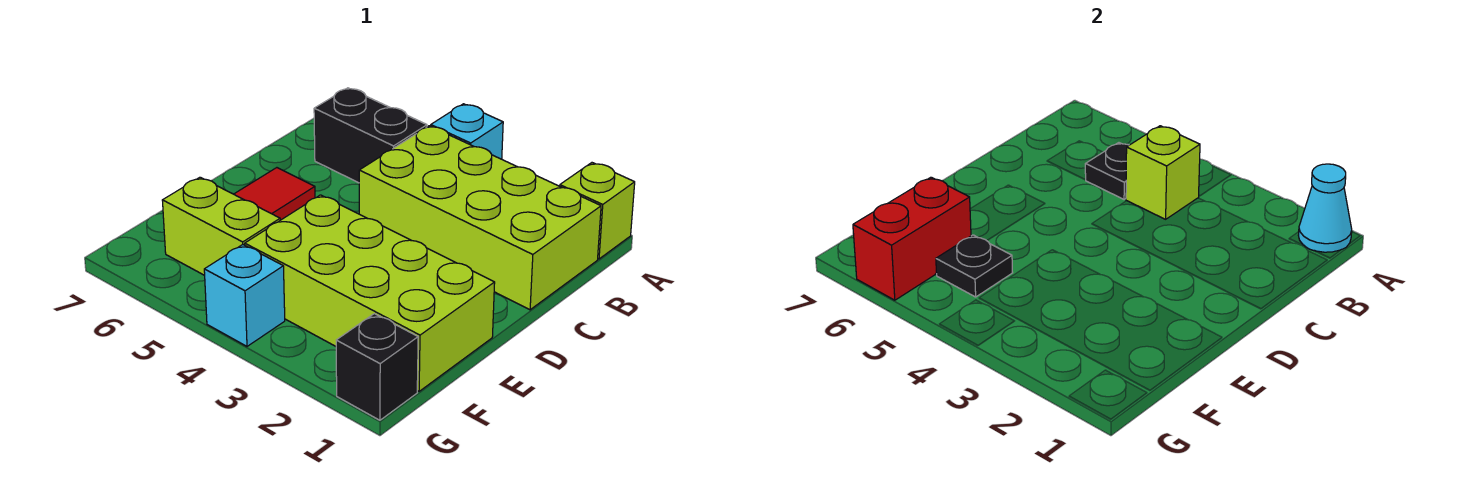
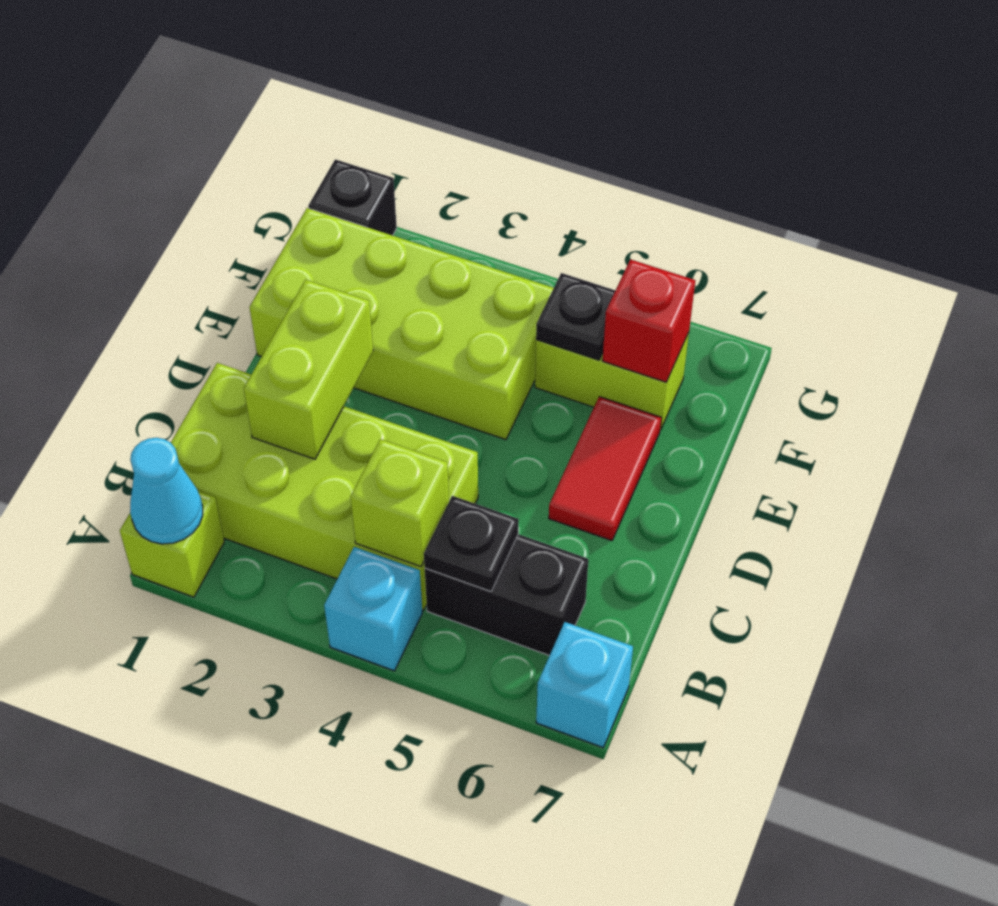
none -> lime brick C2:D2 level 2
red brick F6:G6 level 2 -> red brick F6 level 2
cyan brick G4 level 1 -> cyan brick A7 level 1

